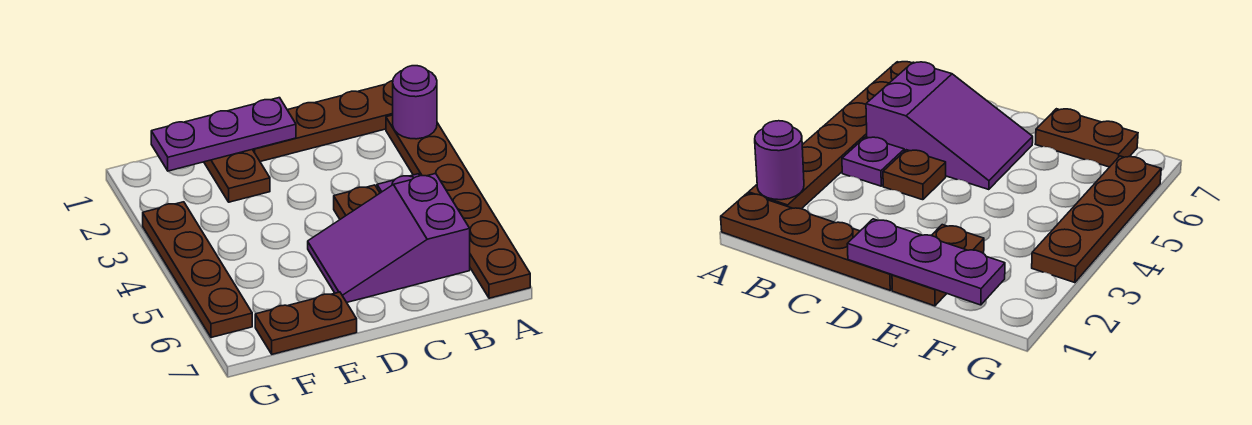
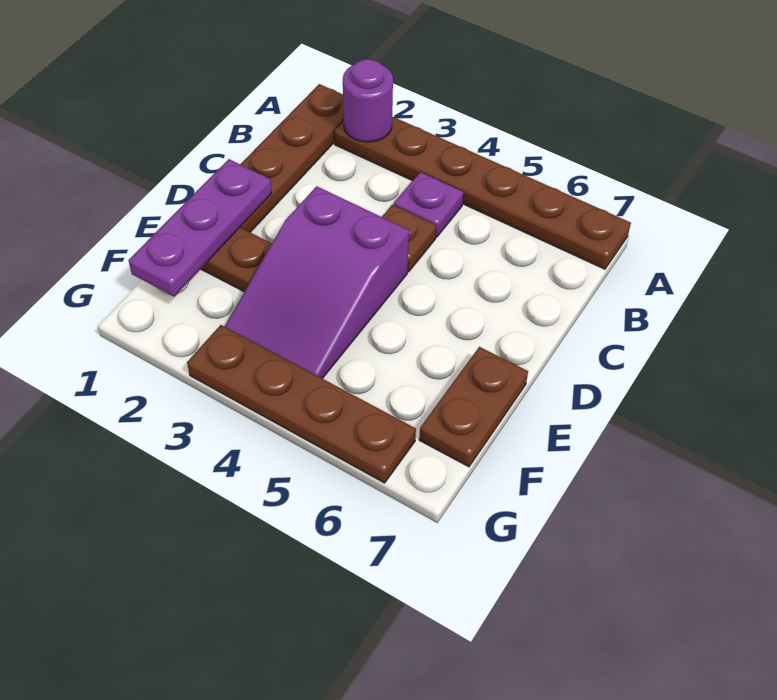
purple slope B5:D6 level 1 top B -> purple slope D3:F4 level 1 top D

